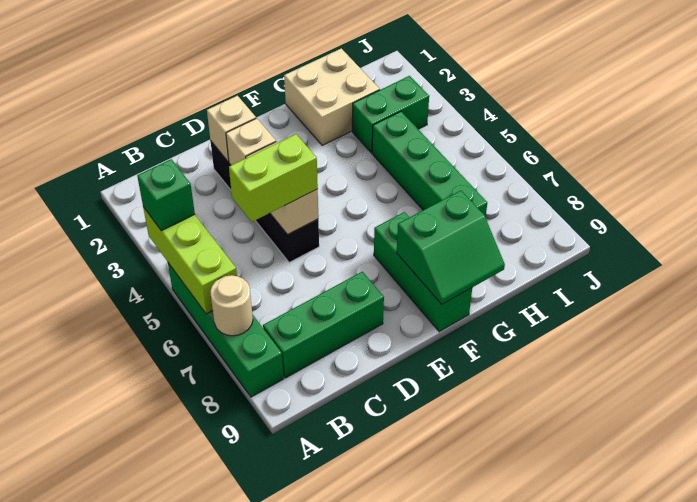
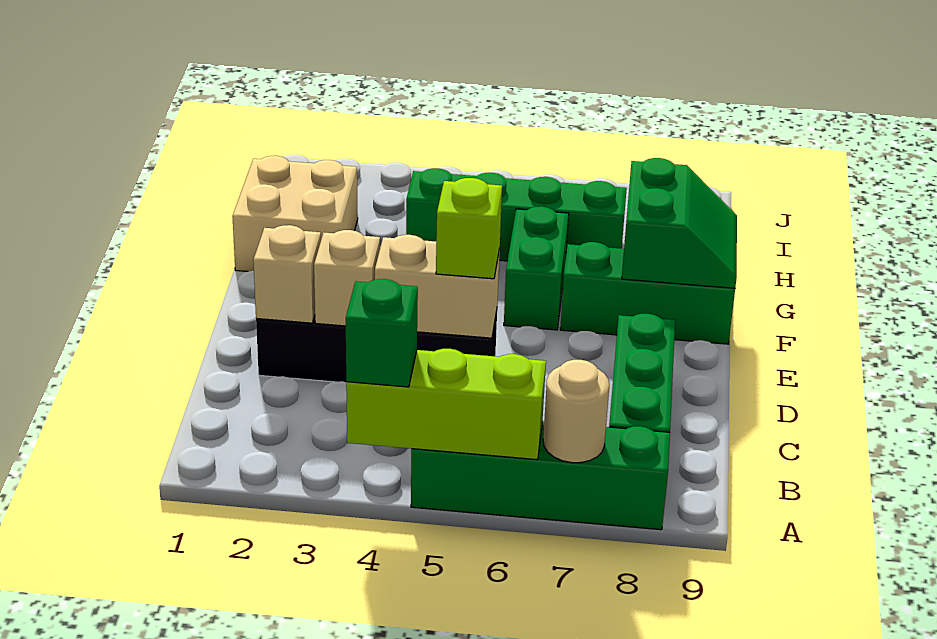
lime brick C5:D5 level 3 -> lime brick D5 level 3
green brick H3:I3 level 1 -> green brick F6:G6 level 1

